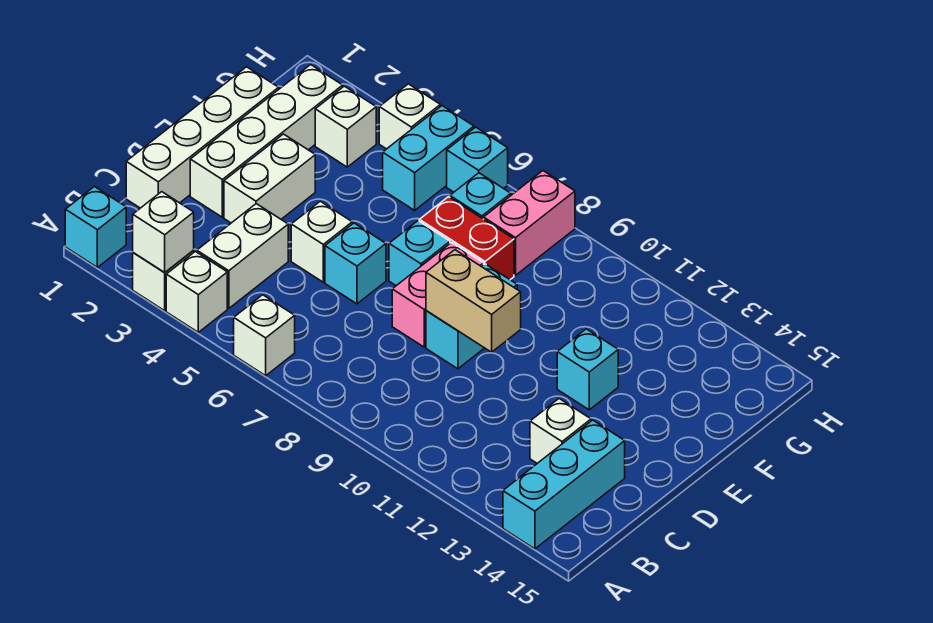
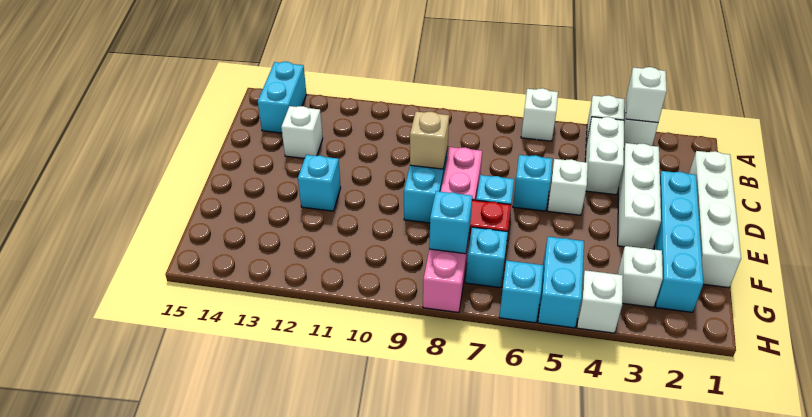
cyan brick A1 level 1 -> cyan brick G8 level 2
cyan brick A14:C14 level 1 -> cyan brick A14:B14 level 1
white brick D2:G2 level 1 -> cyan brick D2:G2 level 1
white brick D3:E3 level 1 -> white brick C3:E3 level 1
tan brick D9:D10 level 2 -> tan brick D9 level 2

